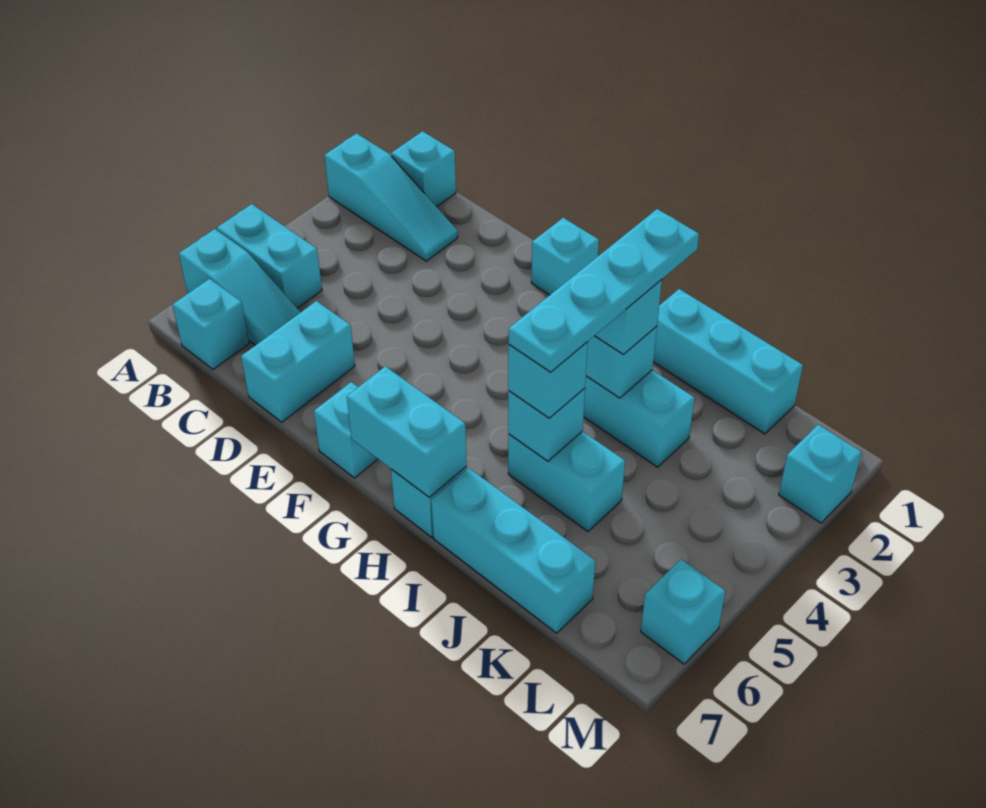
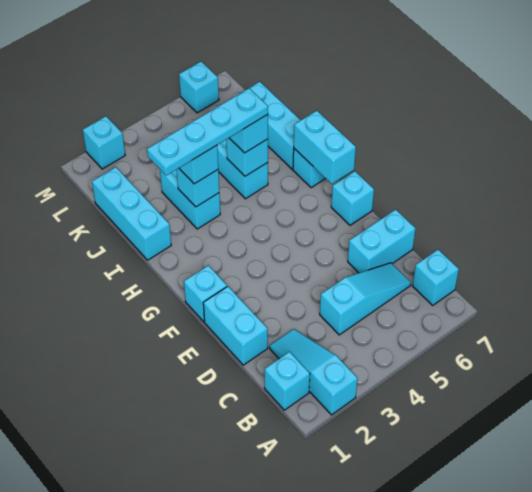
cyan brick A5:B5 level 1 -> cyan brick D1:E1 level 1
cyan slope A6:C6 level 1 top A -> cyan slope C4:C6 level 1 top 4

